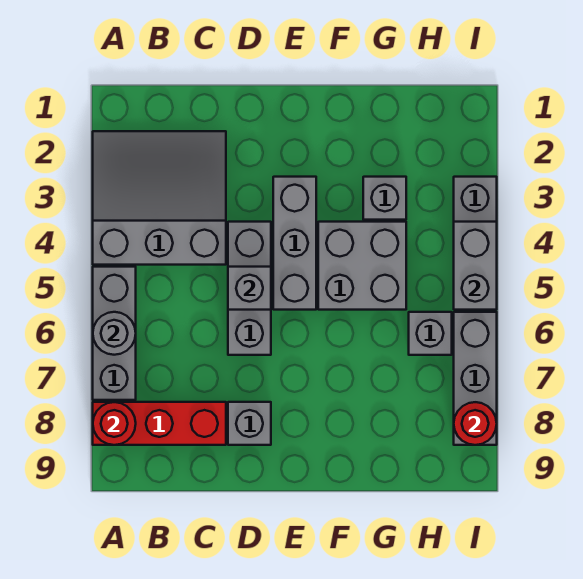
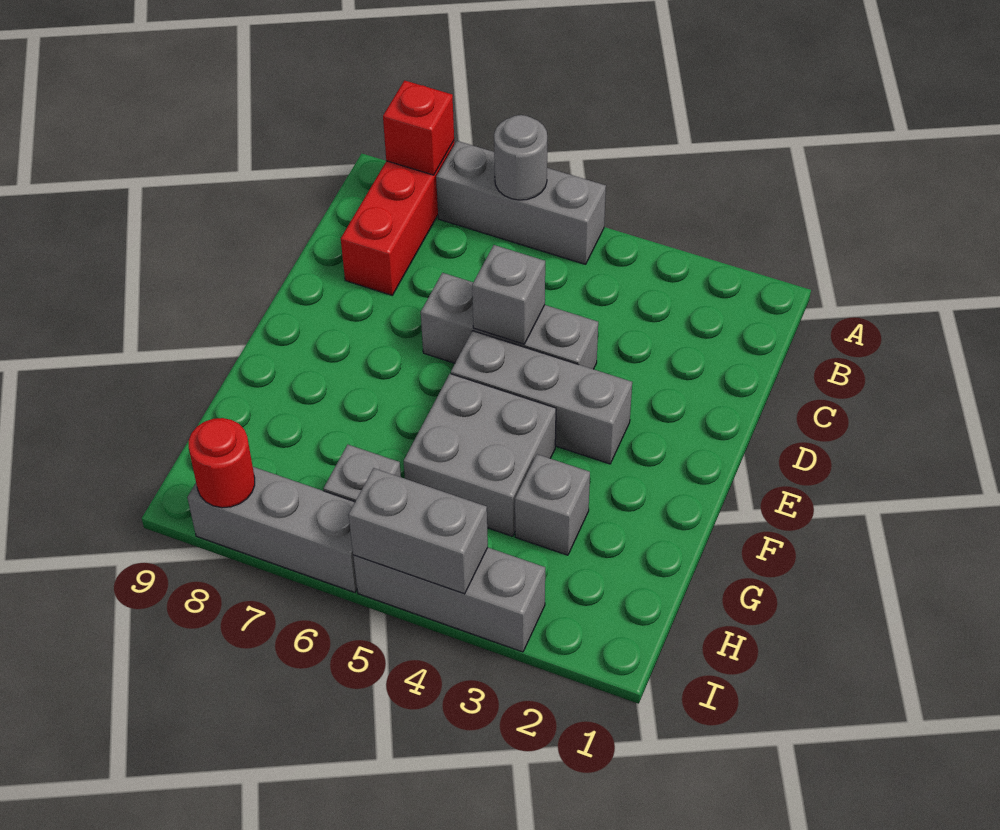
grey slope A2:C4 level 1 top 4 -> none
red round brick A8 level 2 -> red brick A8 level 2
grey brick D8 level 1 -> none

